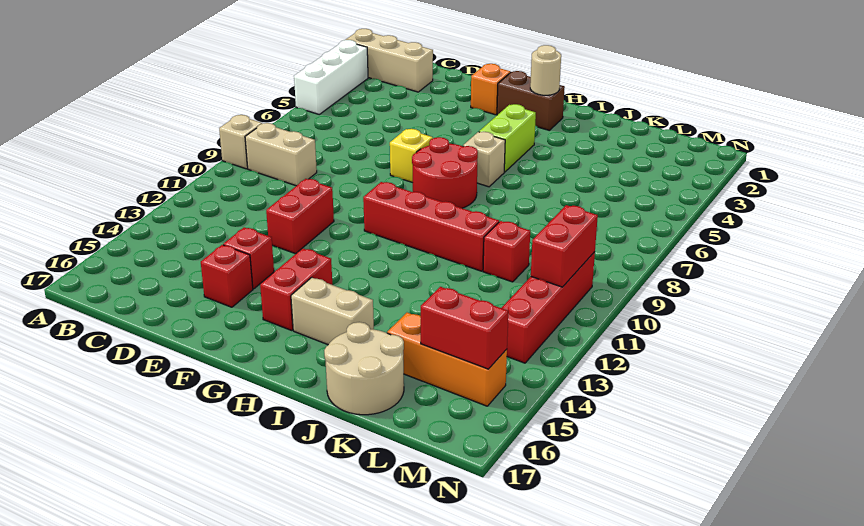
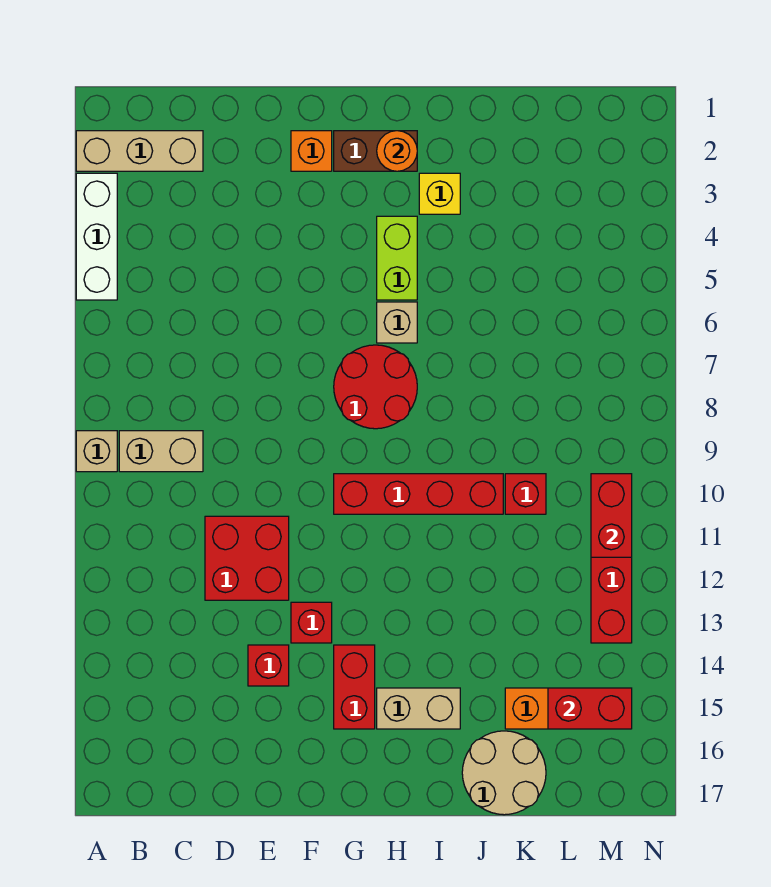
red brick E11:E12 level 1 -> red brick D11:E12 level 1
red brick E15 level 1 -> red brick F13 level 1
yellow brick F7 level 1 -> yellow brick I3 level 1
tan round brick H2 level 2 -> orange round brick H2 level 2

